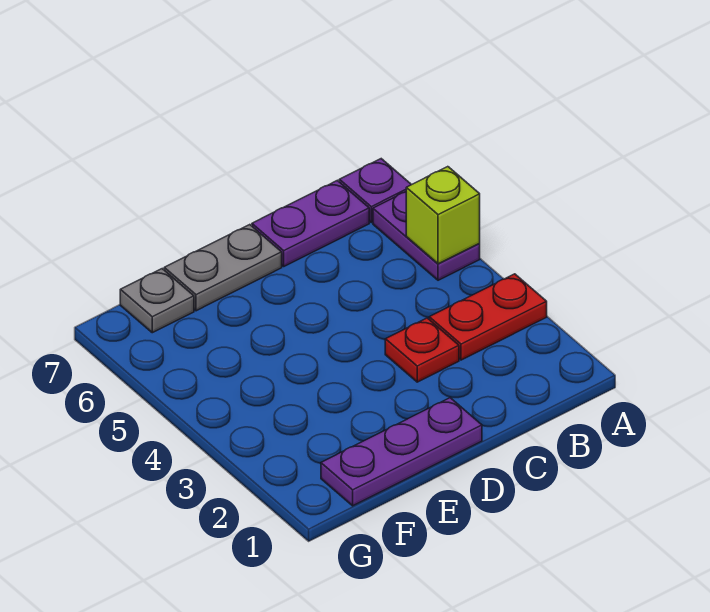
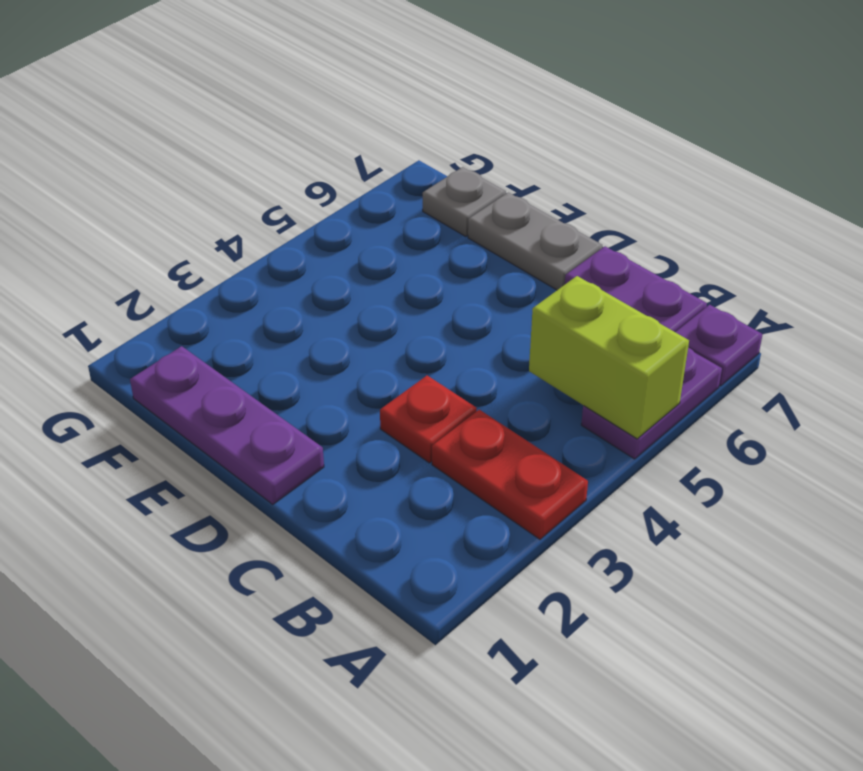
lime brick A5 level 2 -> lime brick A5:B5 level 2

